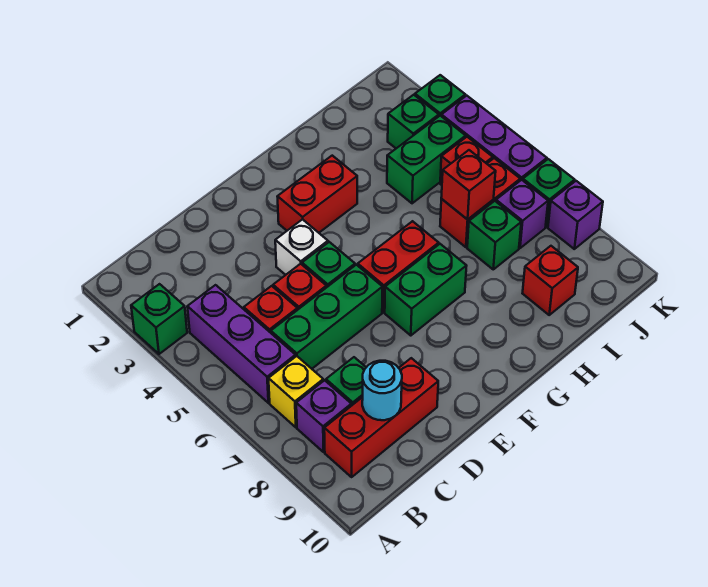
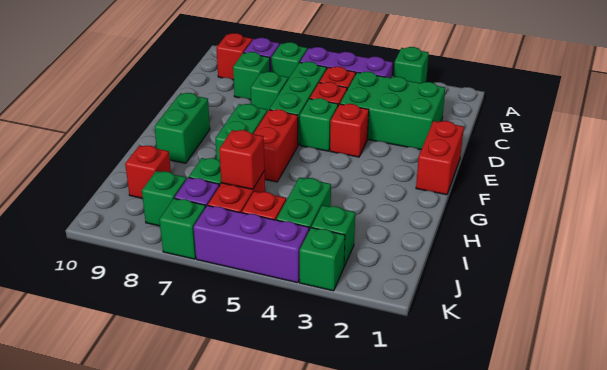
yellow brick B7 level 1 -> green brick B7 level 1
red brick B9:D9 level 1 -> red brick B9 level 1
none -> green brick C2:D4 level 1
cyan round brick C9 level 2 -> none
none -> green brick D7 level 1
white brick E4 level 1 -> red brick E4 level 1
red brick F3:G3 level 1 -> red brick E1:F1 level 1
none -> green brick F9:G9 level 1
none -> green brick J8 level 1
purple brick K8 level 1 -> none

